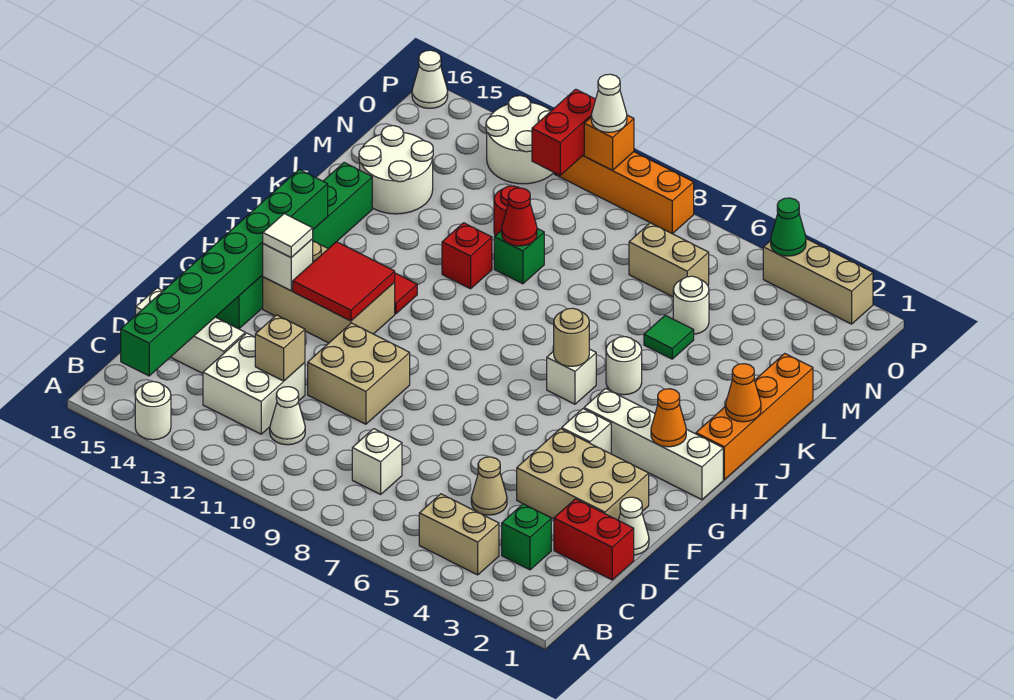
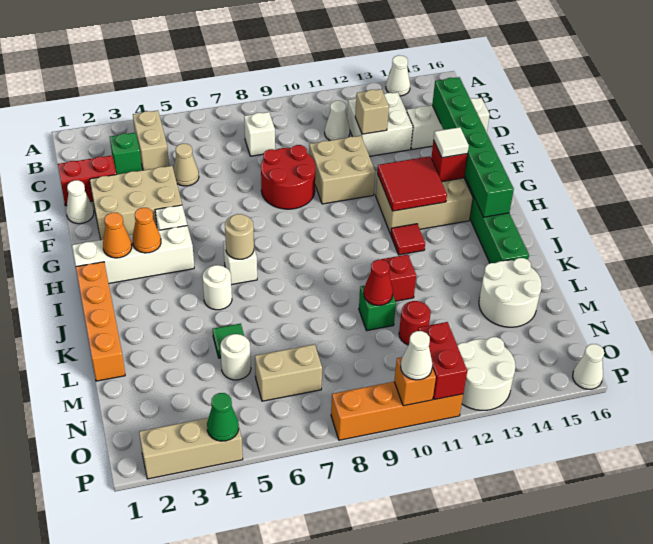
white round brick A14 level 1 -> white cone A14 level 1
tan brick B4:B5 level 1 -> tan brick B4:C4 level 1
green brick B15:I15 level 2 -> green brick D15:I15 level 2
none -> red round brick E8:F9 level 1
white brick G14 level 2 -> red brick G14 level 2
orange cone J1 level 2 -> orange cone H3 level 2

